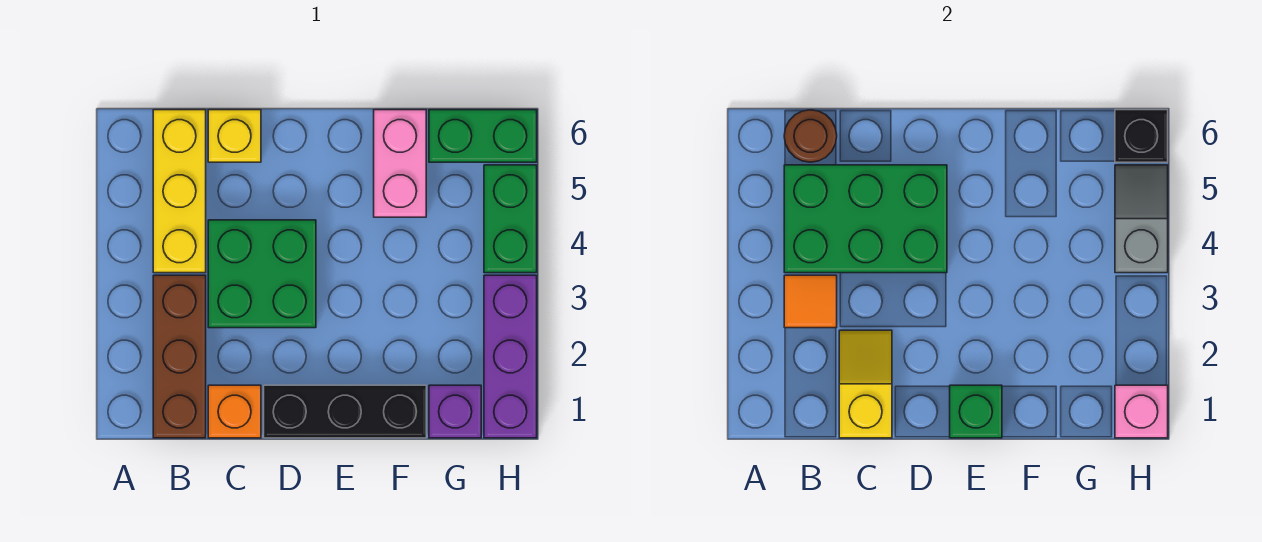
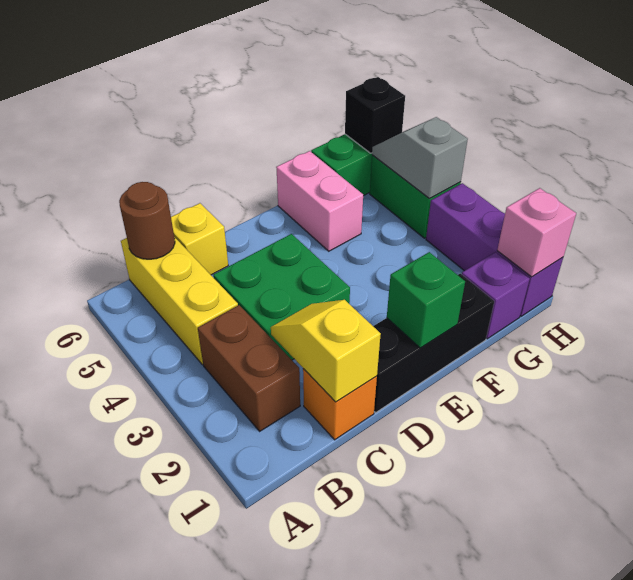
brown brick B1:B3 level 1 -> brown brick B2:B3 level 1
orange tile B3 level 2 -> none
green brick B4:D5 level 2 -> none

